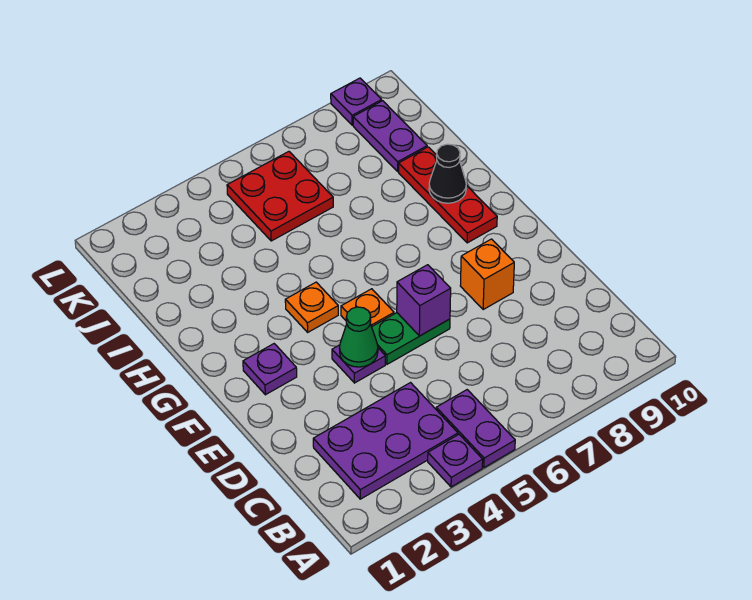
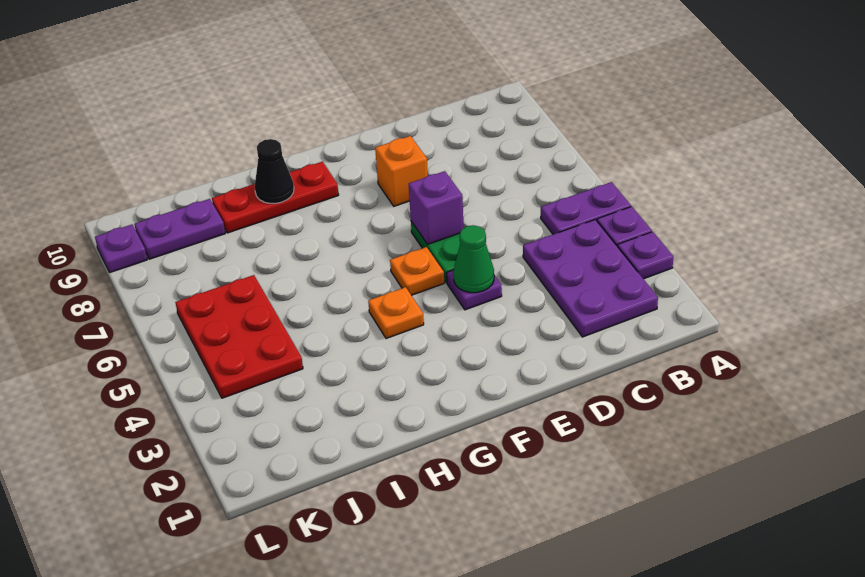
purple plate F2 level 1 -> purple plate A3 level 1
red plate J5:K6 level 1 -> red plate J4:K6 level 1

